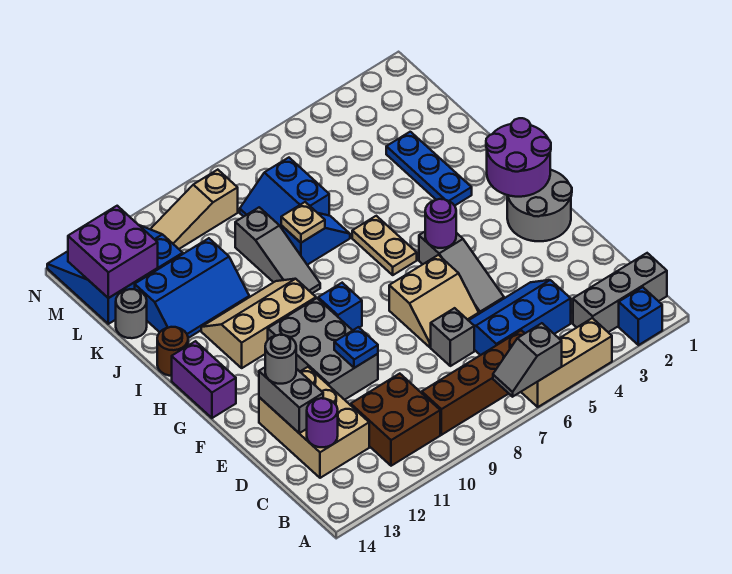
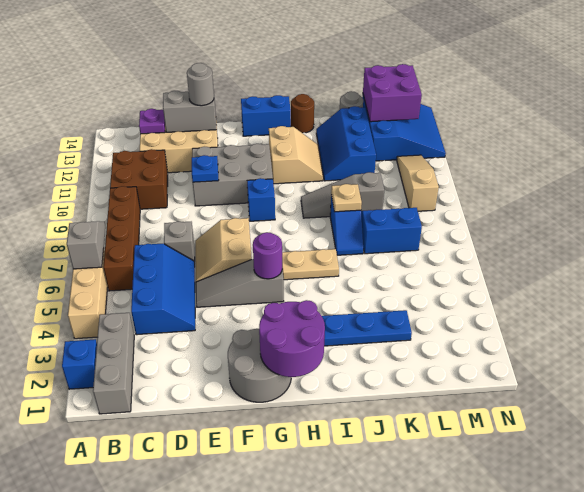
purple round brick C13 level 2 -> purple plate C13 level 2
purple brick G14:H14 level 1 -> blue brick G14:H14 level 1
tan slope H10:I12 level 1 top H -> tan slope H11:I12 level 1 top H

